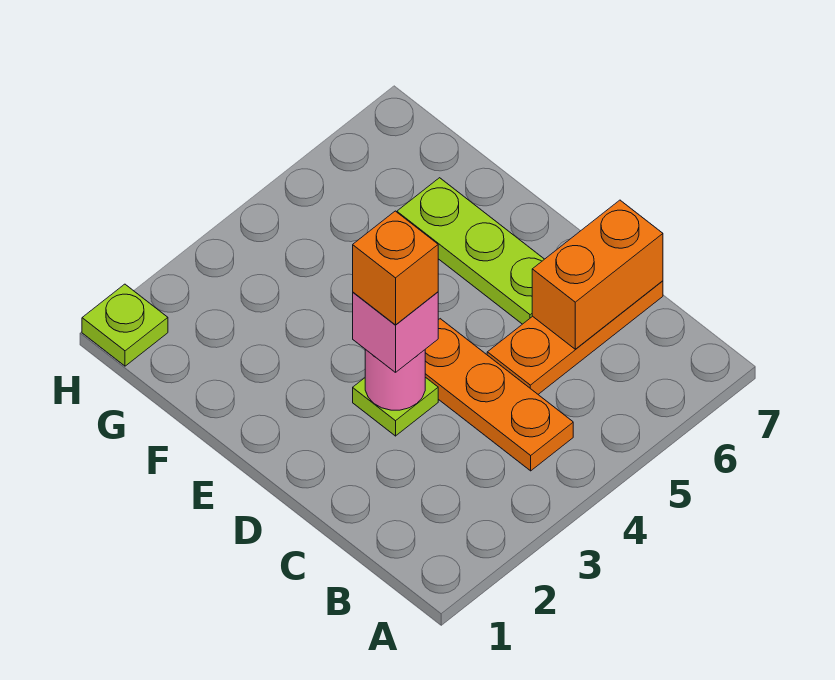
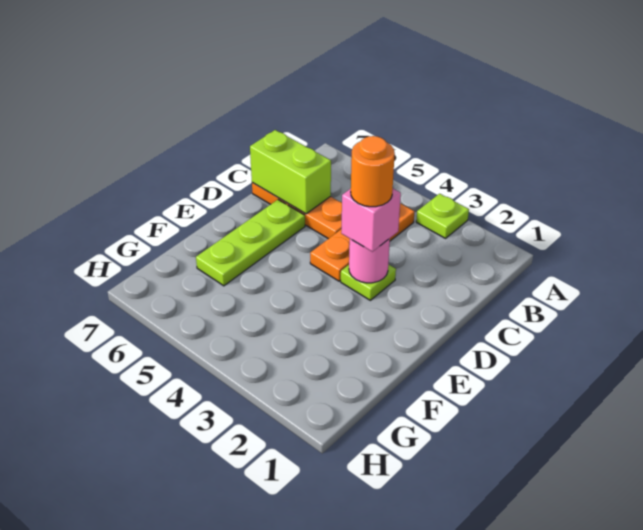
orange brick C6:C7 level 2 -> lime brick C6:C7 level 2
orange brick D3 level 4 -> orange round brick D3 level 4
lime plate H1 level 1 -> lime plate A3 level 1

